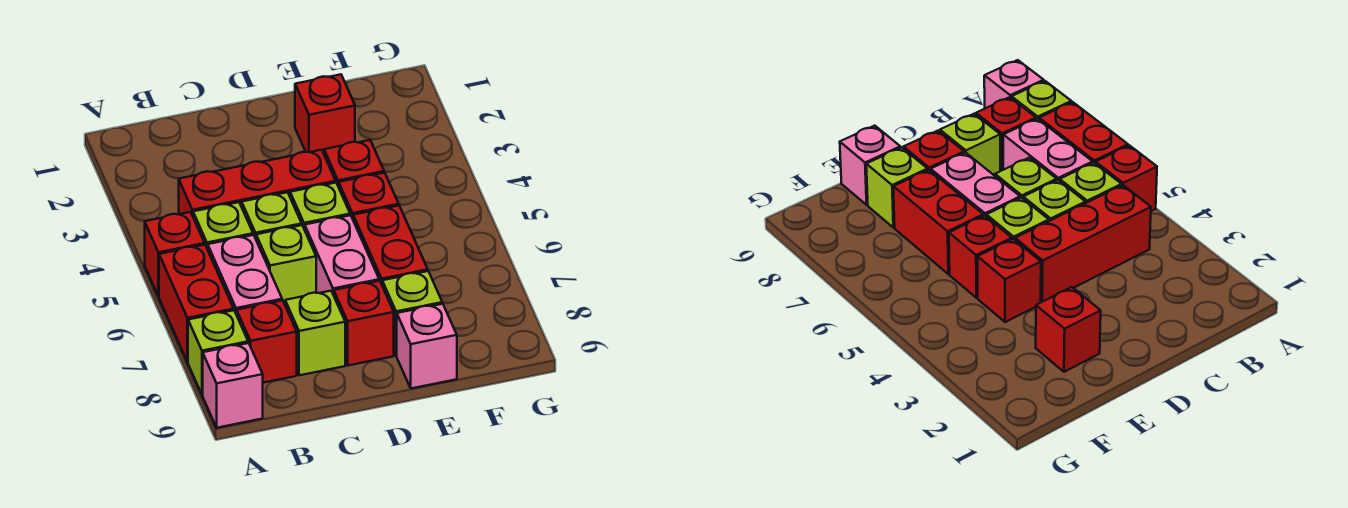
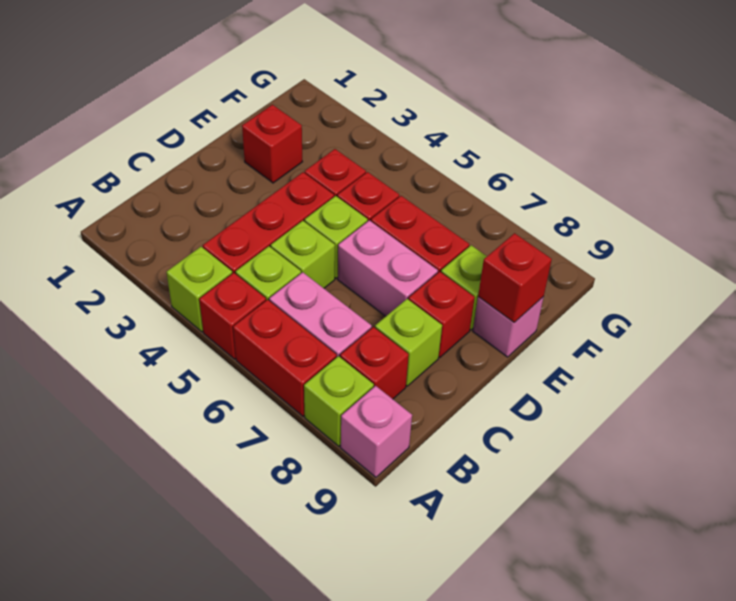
lime brick C6 level 1 -> lime brick A4 level 1
none -> red brick E9 level 2

